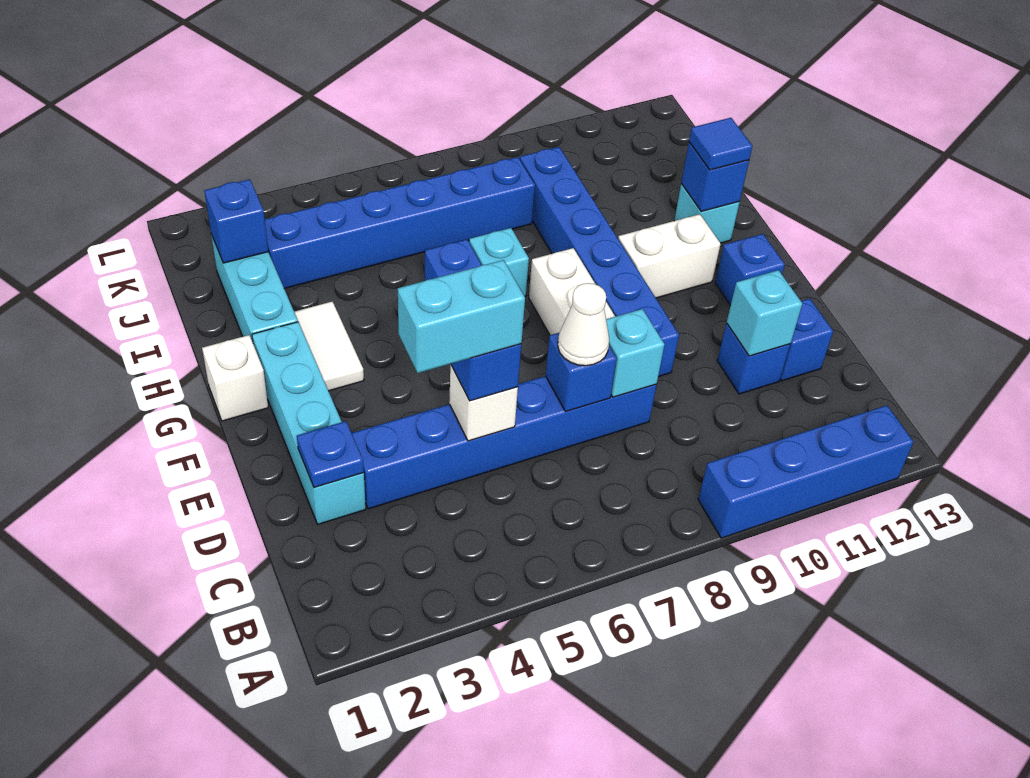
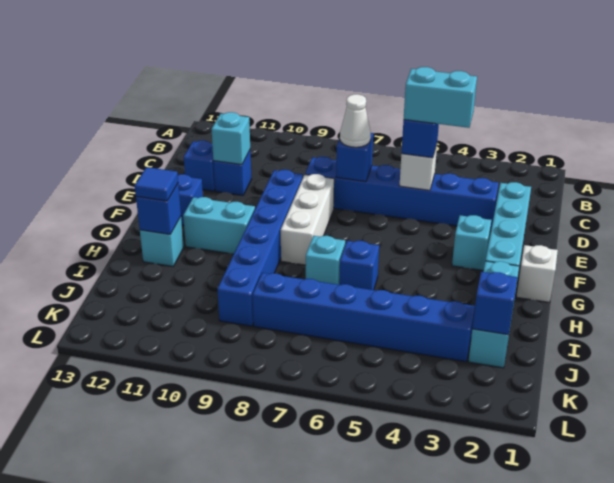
blue brick A9:A12 level 1 -> none
blue plate D2 level 2 -> none
cyan brick D8 level 2 -> cyan brick F3 level 1
white tile G3:H3 level 1 -> none
white brick G10:G11 level 1 -> cyan brick G10:G11 level 1

